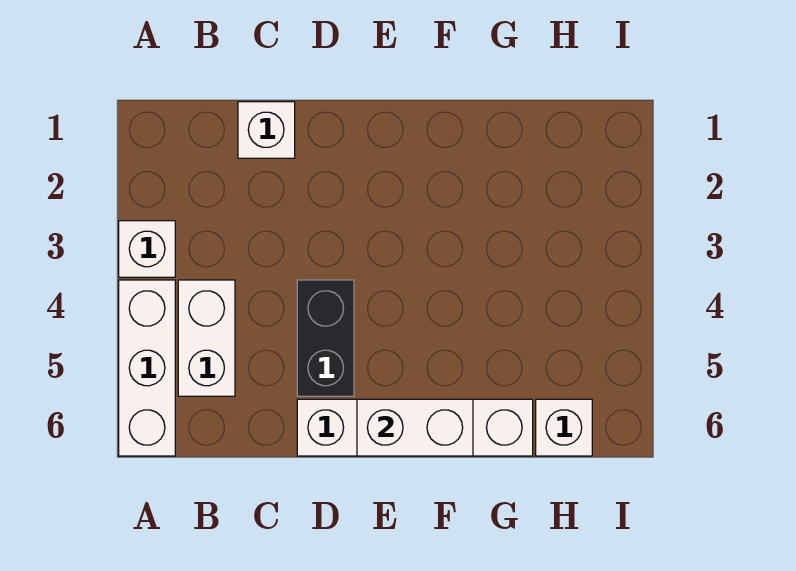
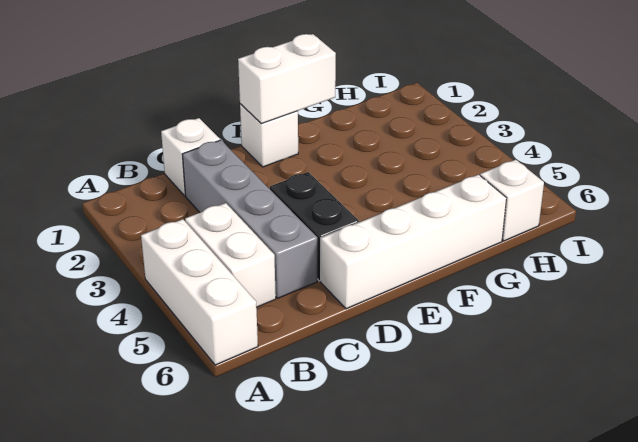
white brick A3 level 1 -> white brick E1 level 1
none -> grey brick C2:C5 level 1
white brick E6:F6 level 2 -> white brick E1:F1 level 2

